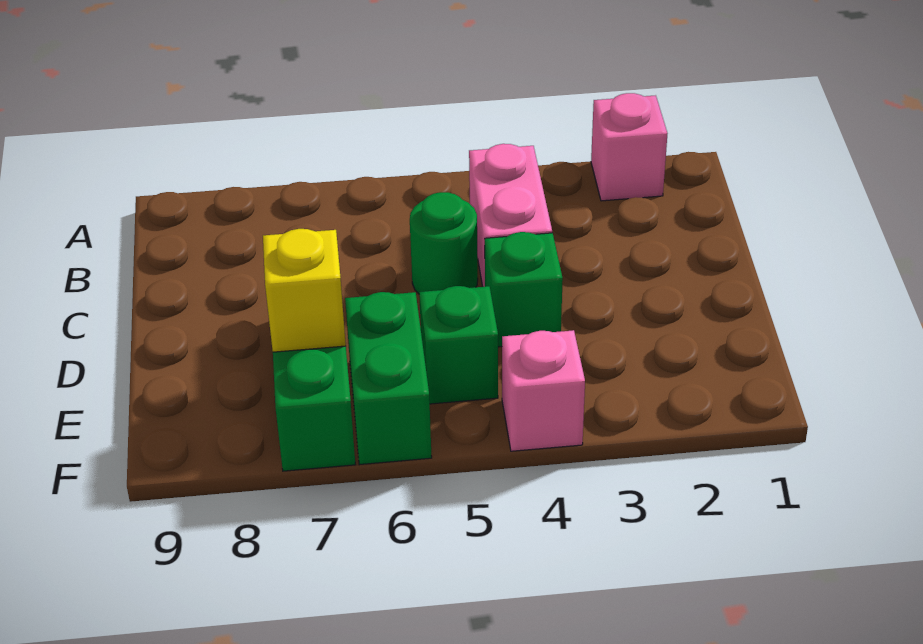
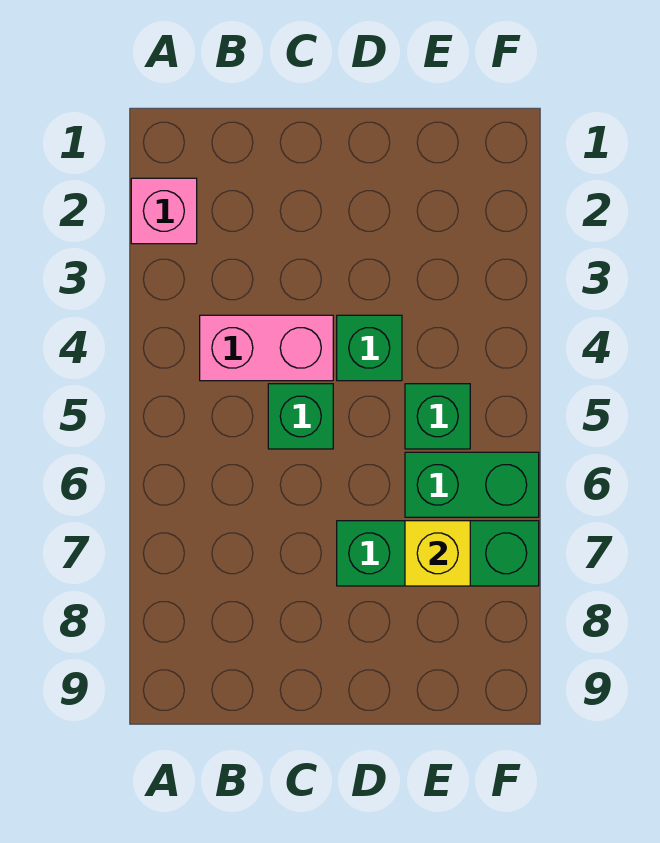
green round brick C5 level 1 -> green brick C5 level 1
pink brick F4 level 1 -> none

